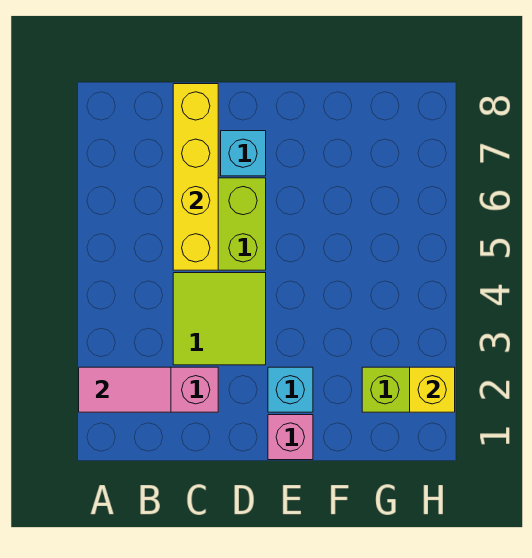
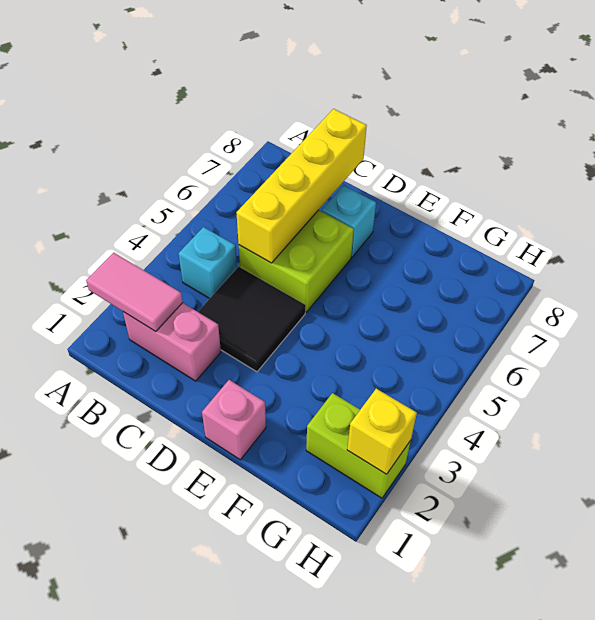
lime tile C3:D4 level 1 -> black tile C3:D4 level 1
cyan brick E2 level 1 -> cyan brick B4 level 1

